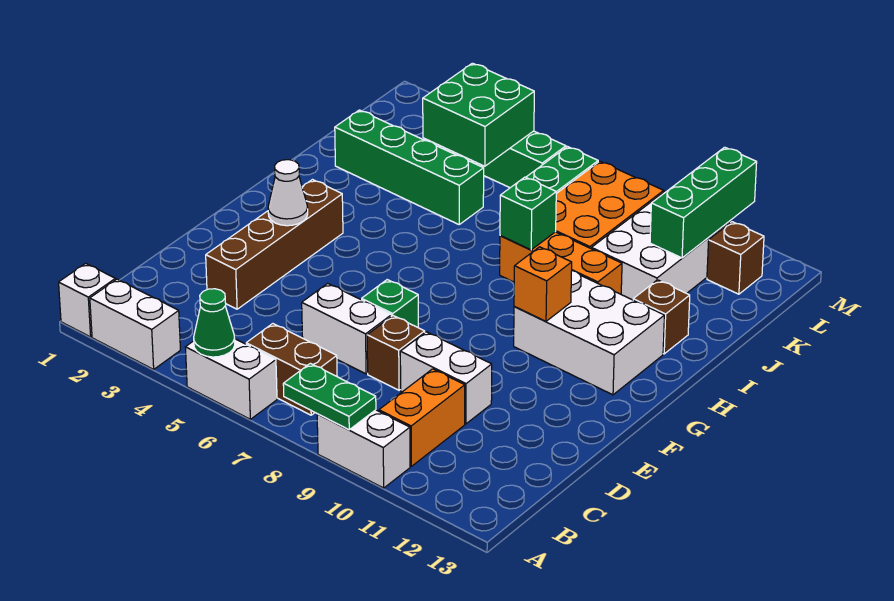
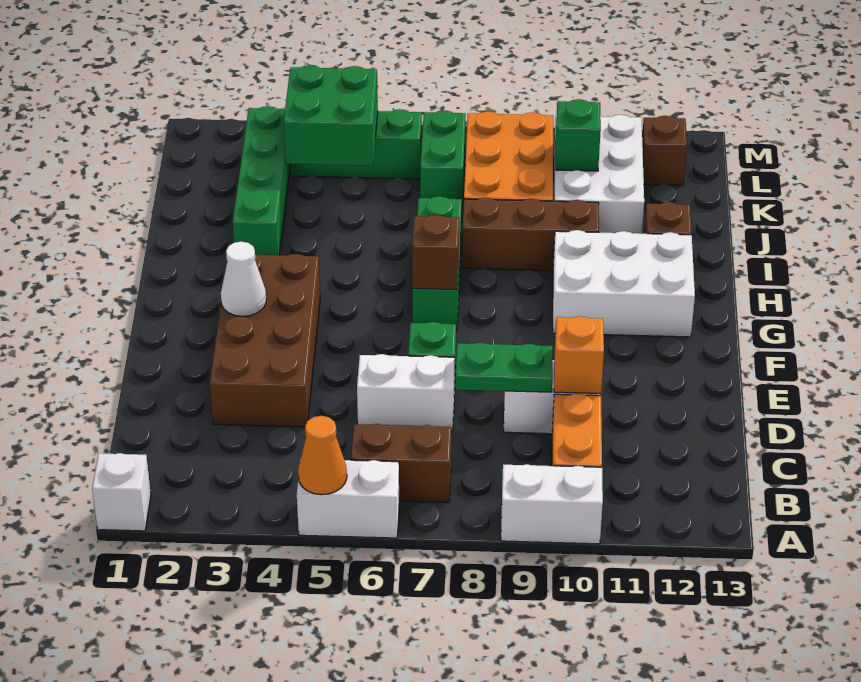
white brick A2:A3 level 1 -> none
green cone A5 level 2 -> orange cone A5 level 2
green plate A8:A9 level 2 -> green plate D8:D9 level 2
brown brick D3:G3 level 1 -> brown brick D3:G4 level 1
brown brick D8 level 1 -> brown brick G7 level 2
orange brick G10 level 2 -> orange brick D10 level 2
orange brick I8:I10 level 1 -> brown brick I8:I10 level 1
green brick I8 level 2 -> green brick K10 level 2
green brick J2:J5 level 1 -> green brick I3:L3 level 1
green brick K11:M11 level 2 -> green brick G7:I7 level 1

